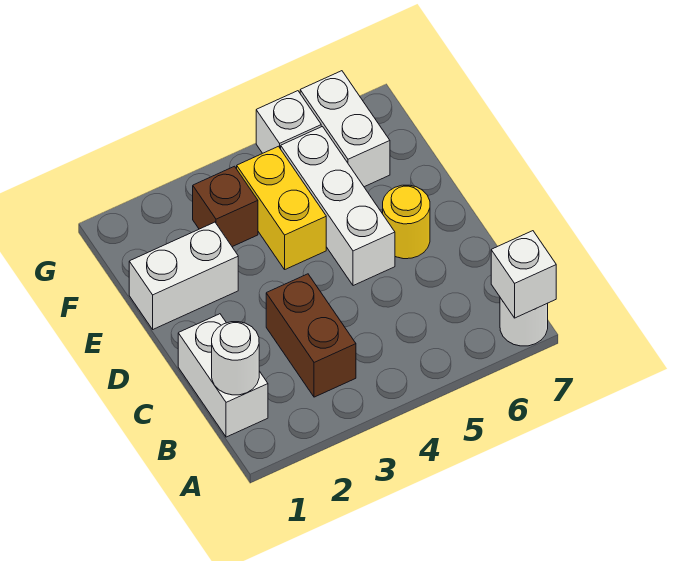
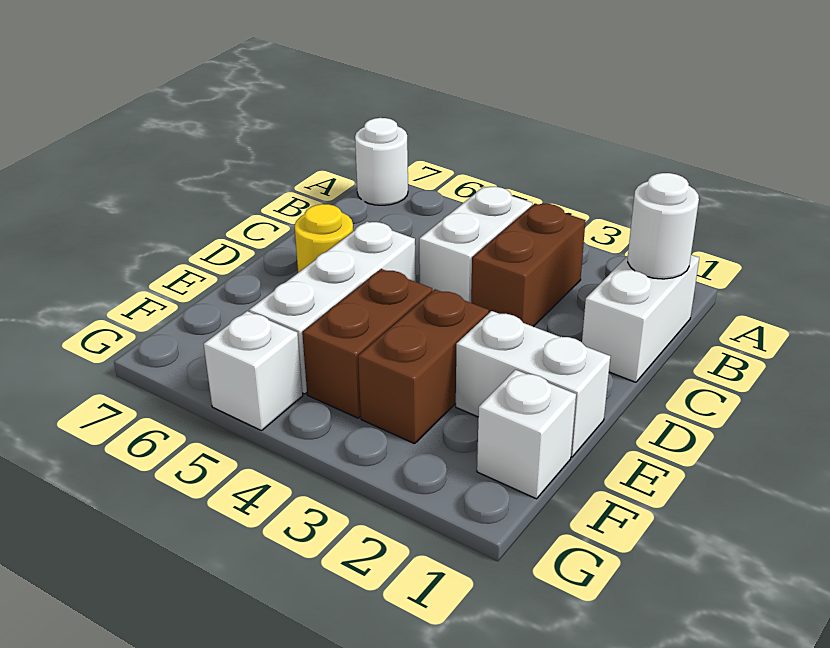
white brick A7 level 2 -> white brick F1 level 1
yellow brick E4:F4 level 1 -> brown brick E4:F4 level 1
brown brick F3 level 1 -> brown brick E3:F3 level 1
white brick F6:G6 level 1 -> white brick B4:C4 level 1

